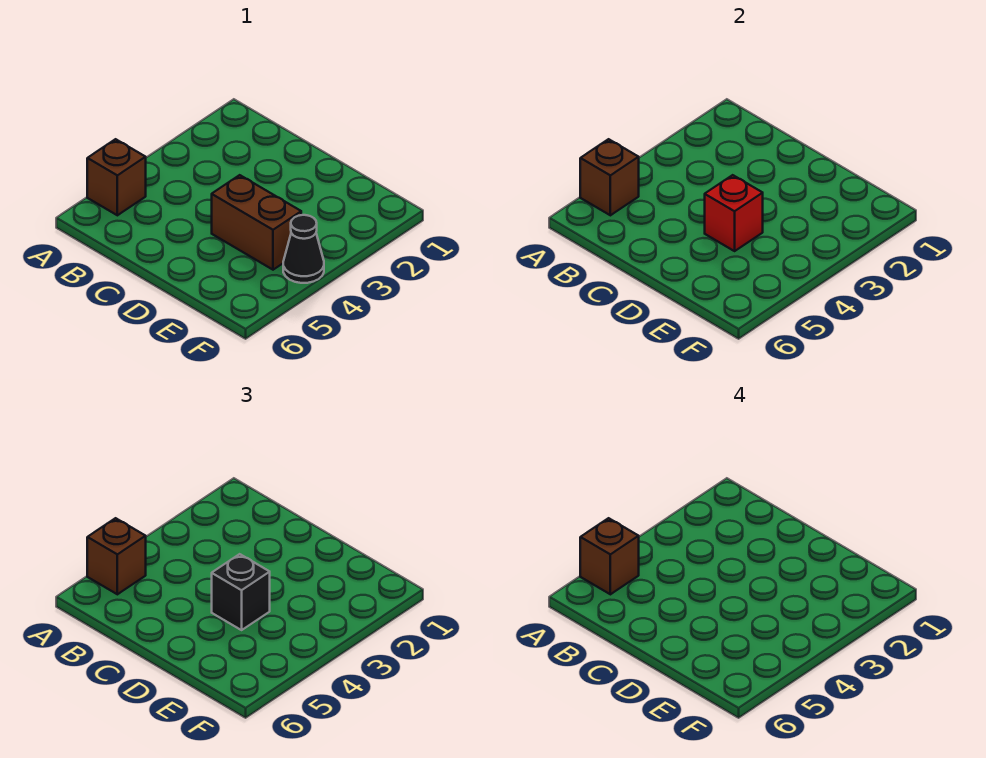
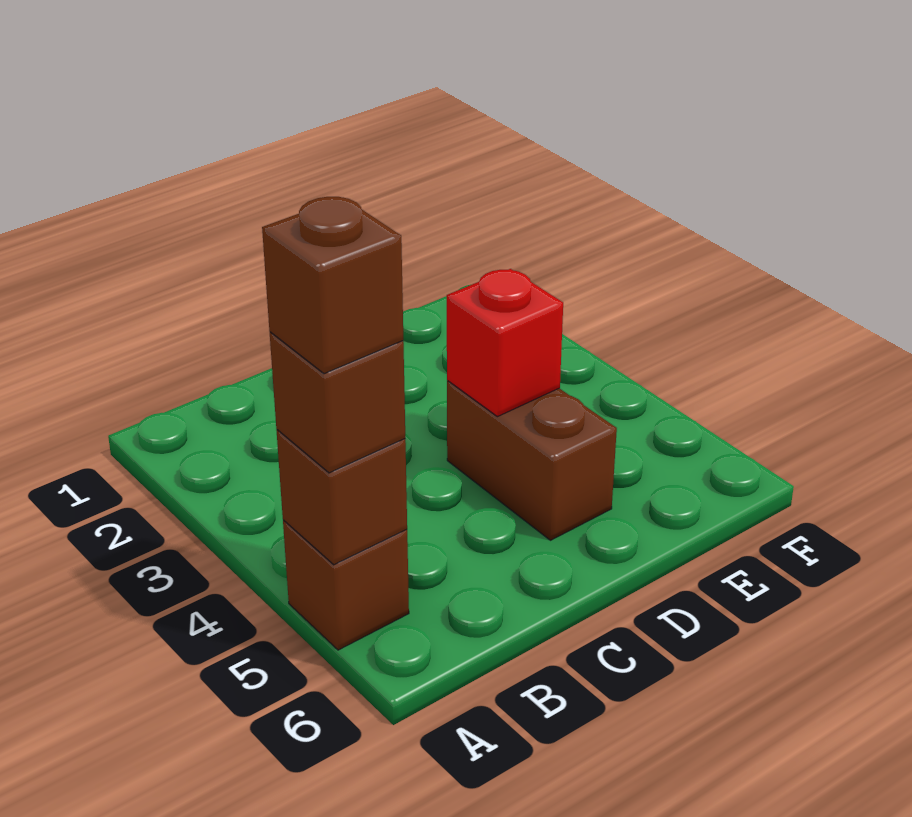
brown brick D4:E4 level 1 -> brown brick D4:D5 level 1
black brick D4 level 3 -> none
black cone F4 level 1 -> none

